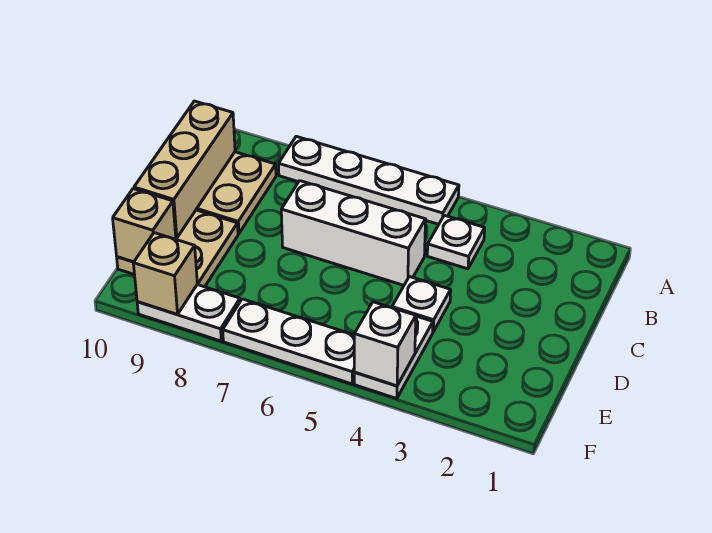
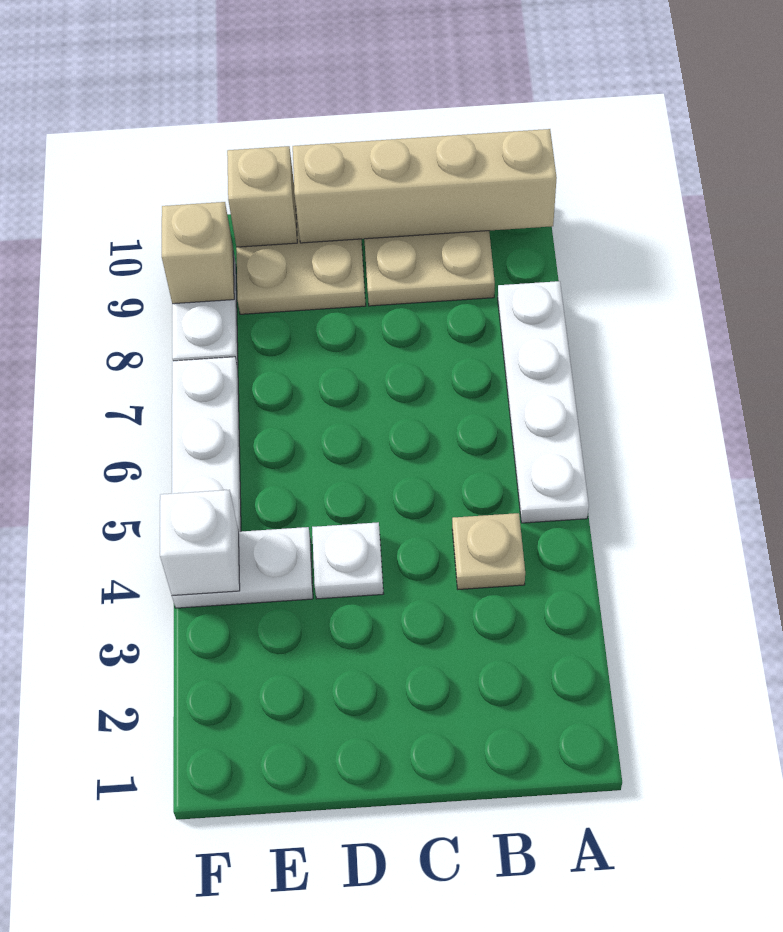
white plate B4 level 1 -> tan plate B4 level 1
tan brick B10:D10 level 2 -> tan brick A10:D10 level 2
white brick C5:C7 level 1 -> none

